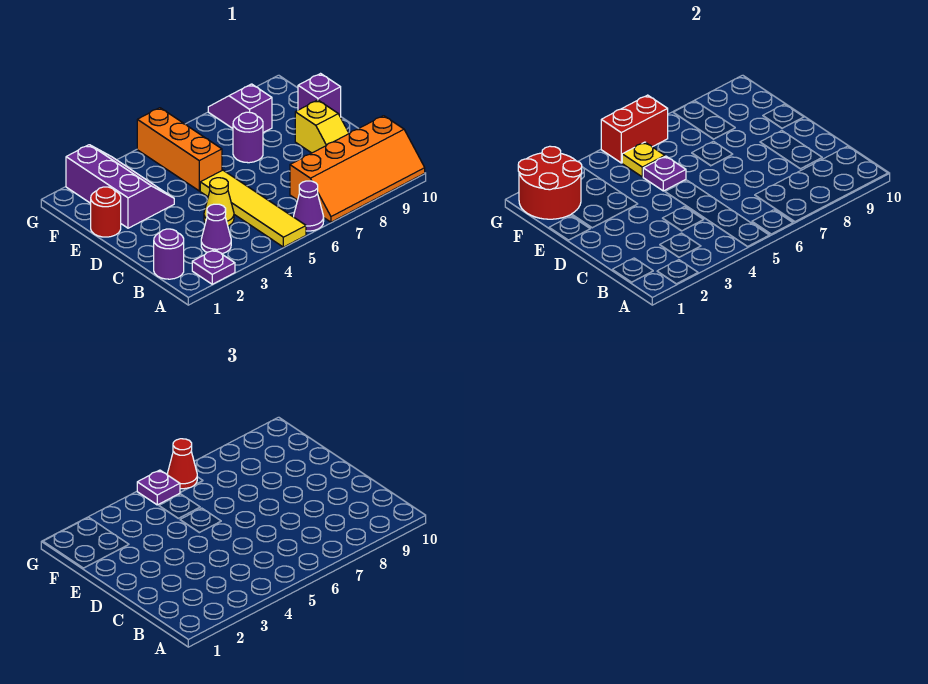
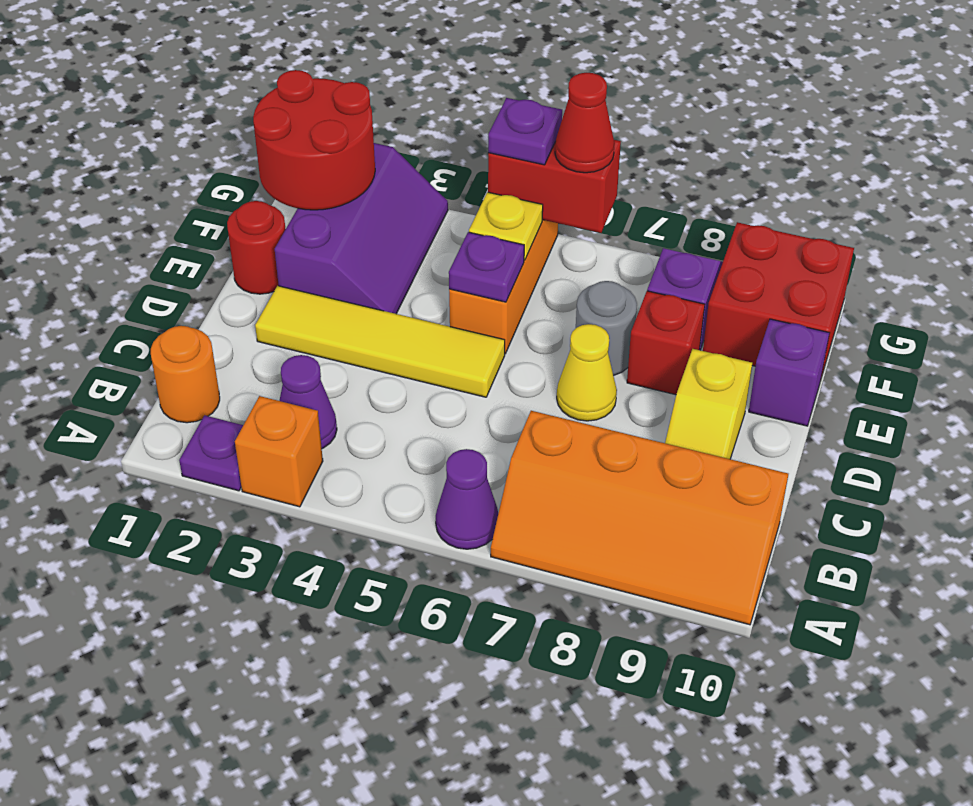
none -> orange brick A3 level 1
yellow tile A5:D5 level 1 -> yellow tile D2:D5 level 1
purple round brick B1 level 1 -> orange round brick B1 level 1
yellow cone C4 level 1 -> yellow cone D7 level 1
purple round brick E7 level 1 -> grey round brick E7 level 1
none -> red brick E8 level 1
none -> red brick F9:G10 level 1

